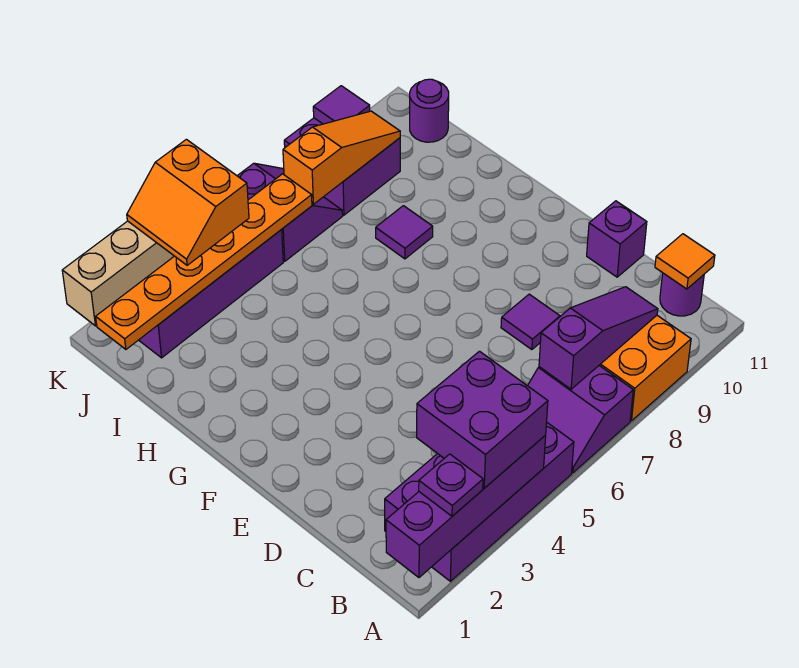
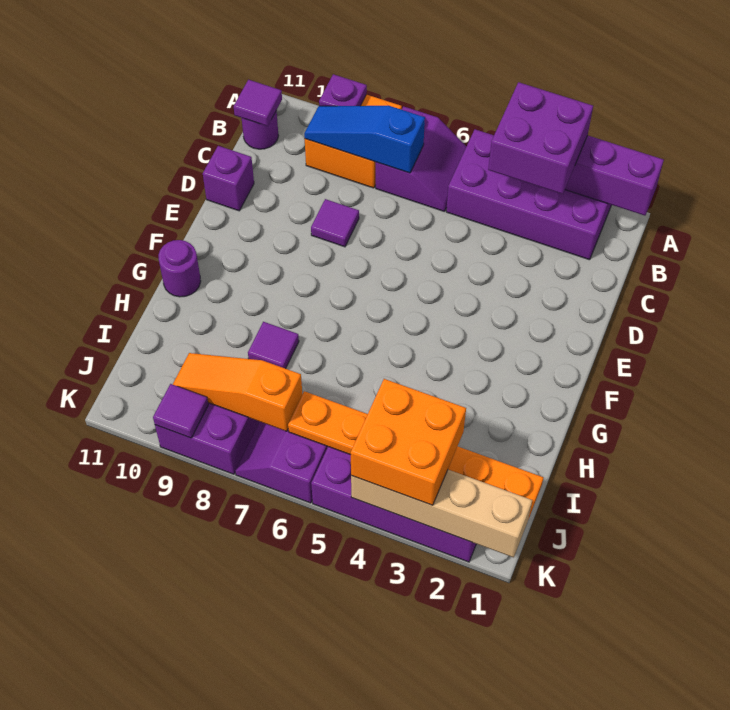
purple plate A2 level 3 -> purple plate A9 level 2
purple slope B7:B9 level 2 top 7 -> blue slope B7:B9 level 2 top 7
orange tile B11 level 2 -> purple tile B11 level 2
orange slope J3:K4 level 3 top 4 -> orange brick J3:K4 level 3
purple round brick J11 level 1 -> purple round brick G11 level 1

